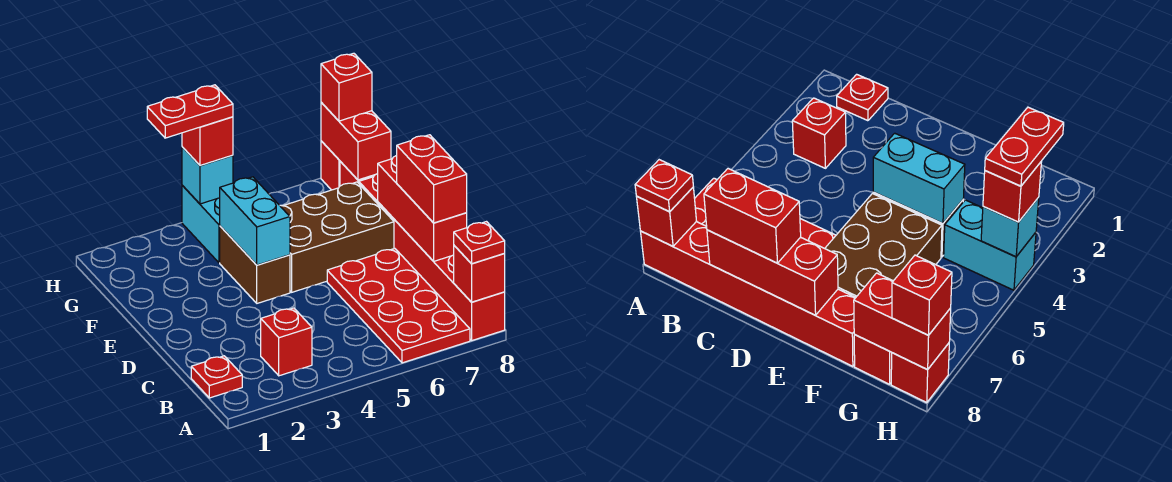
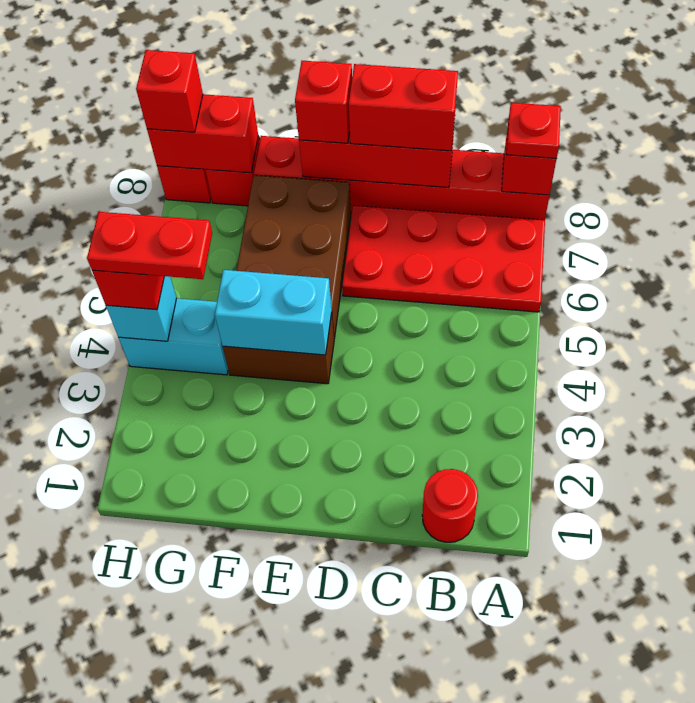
red plate B1 level 1 -> red round brick B1 level 1
red brick B3 level 1 -> red brick E8 level 3
red plate H3:H4 level 4 -> red plate G4:H4 level 4

